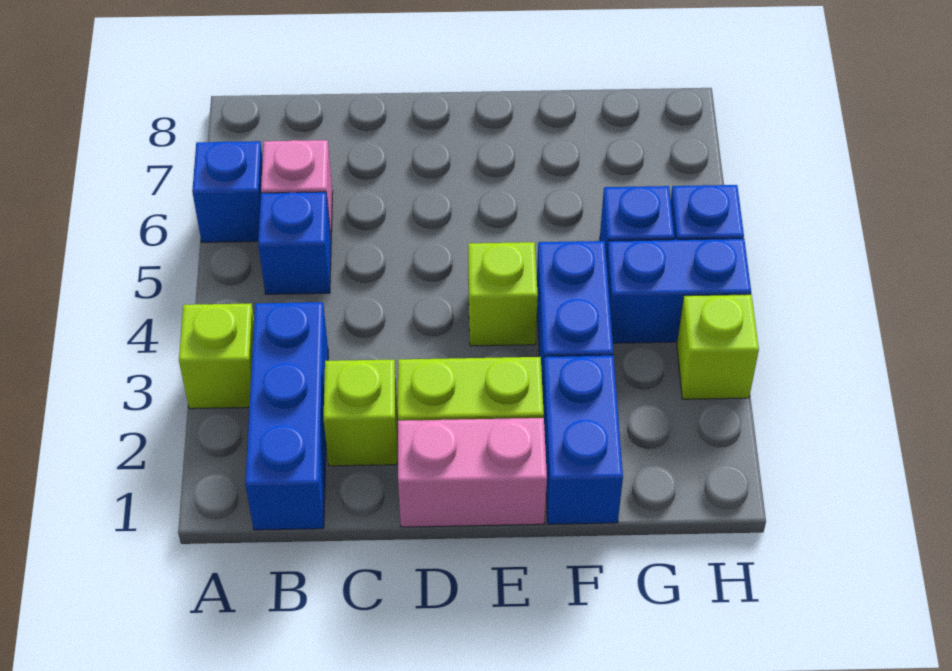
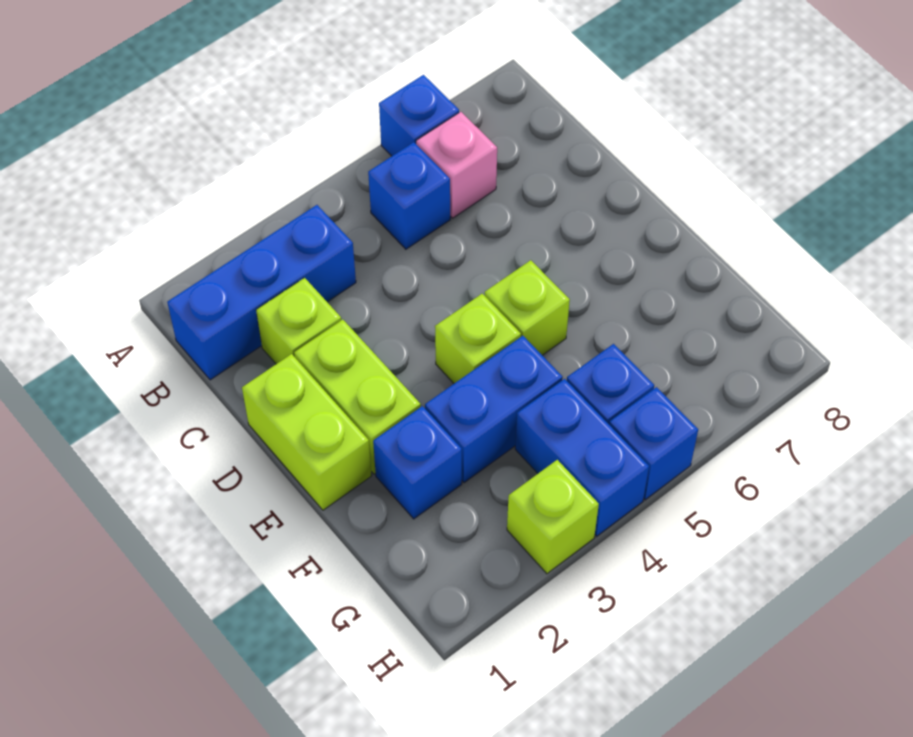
lime brick A3 level 1 -> lime brick E5 level 1
pink brick D1:E1 level 1 -> lime brick D1:E1 level 1
blue brick F1:F2 level 1 -> blue brick F2 level 1

